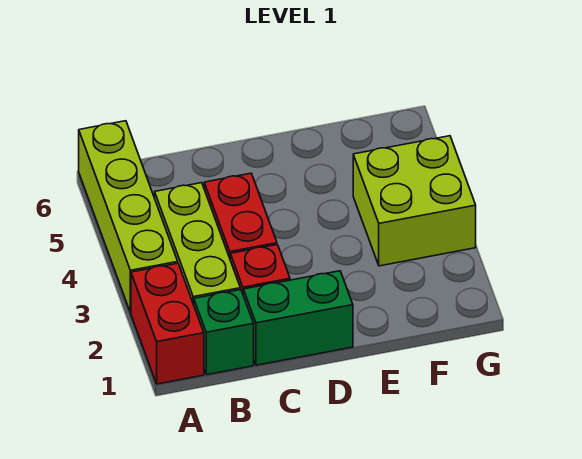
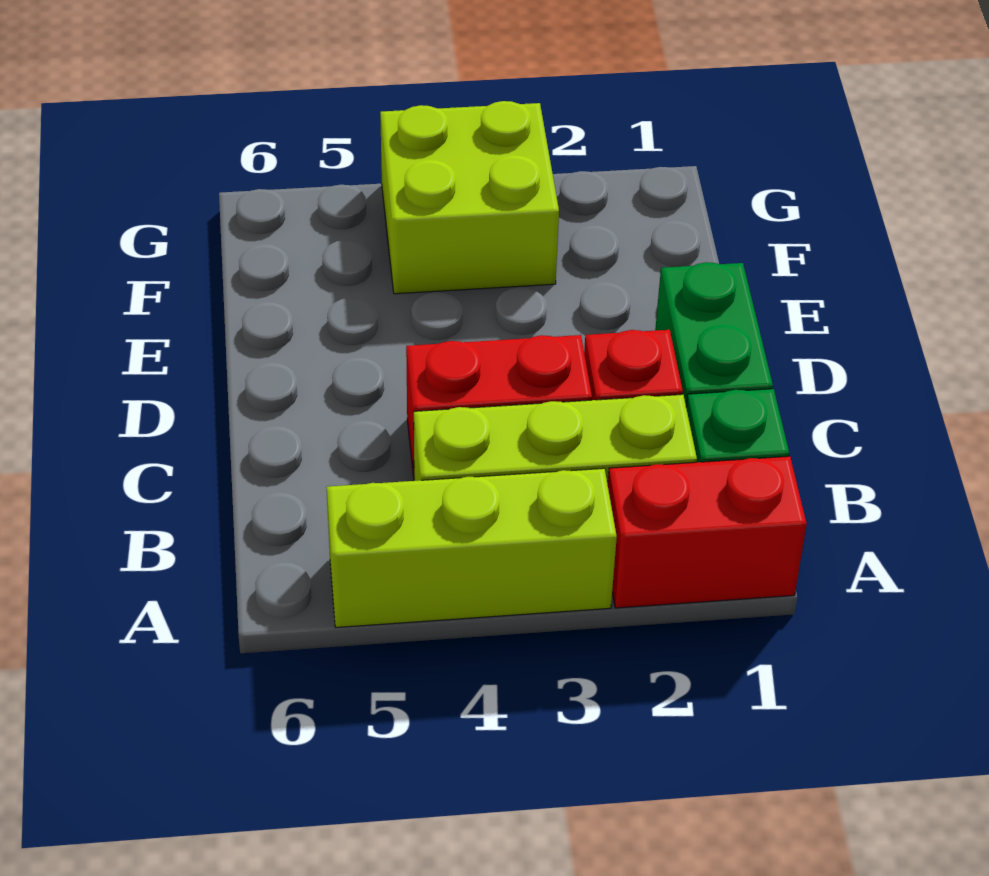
lime brick A3:A6 level 1 -> lime brick A3:A5 level 1

